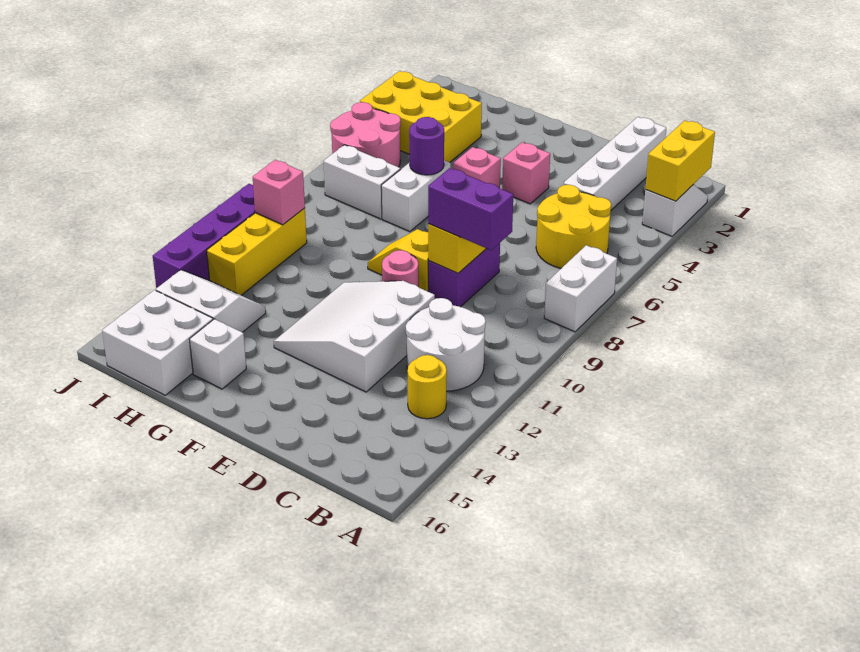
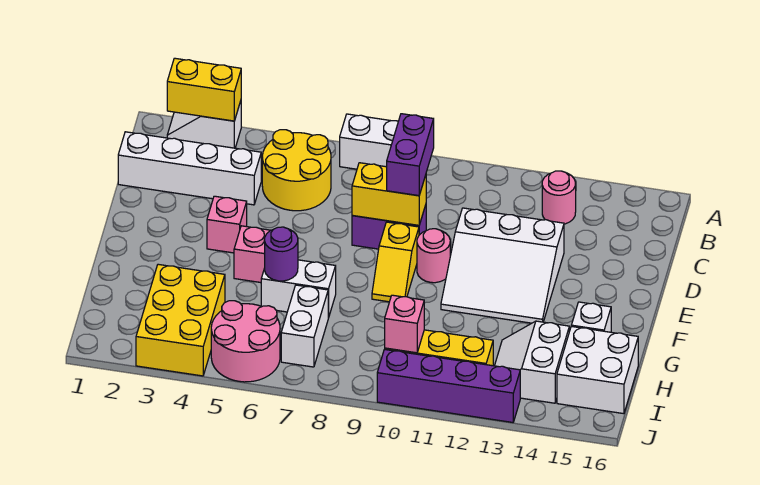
white round brick B11:C12 level 1 -> none
yellow round brick B13 level 1 -> pink round brick B13 level 1

